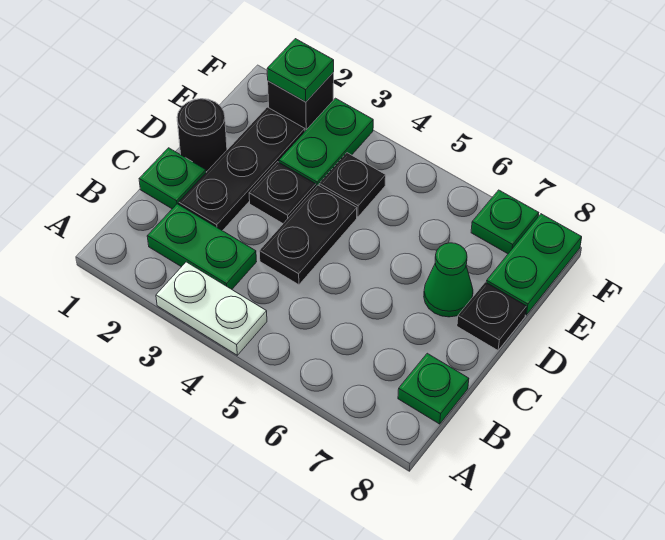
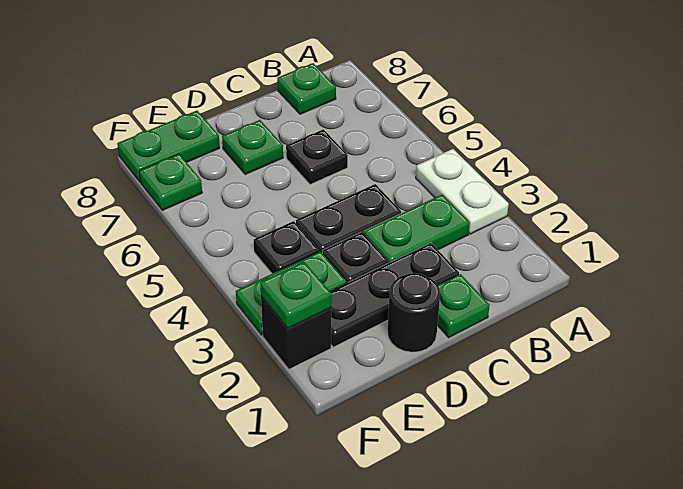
green plate B2:B3 level 1 -> green plate B3:C3 level 1
green cone D7 level 1 -> green plate D7 level 1
black plate D8 level 1 -> black plate C6 level 1

